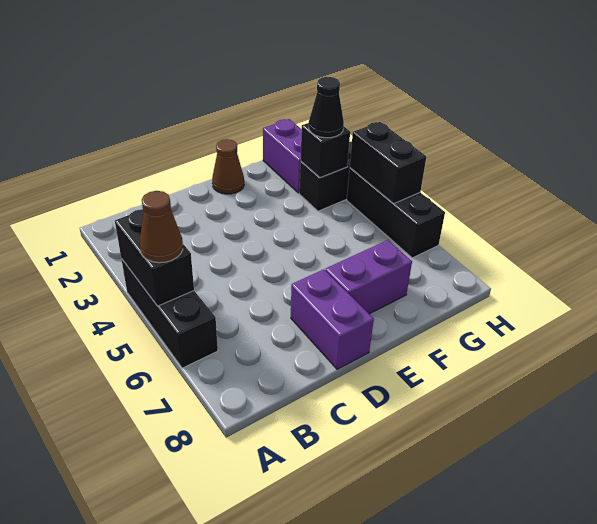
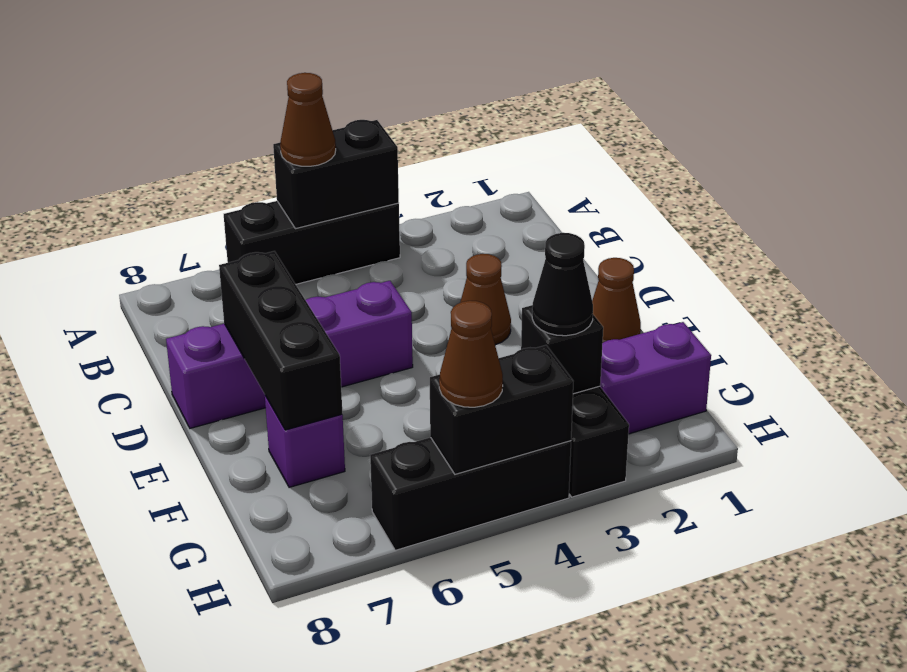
none -> brown cone D3 level 1
purple brick D7:D8 level 1 -> purple brick D5:D8 level 1
none -> black brick D7:F7 level 2
purple brick E7:F7 level 1 -> purple brick F7 level 1
none -> brown cone H5 level 3

